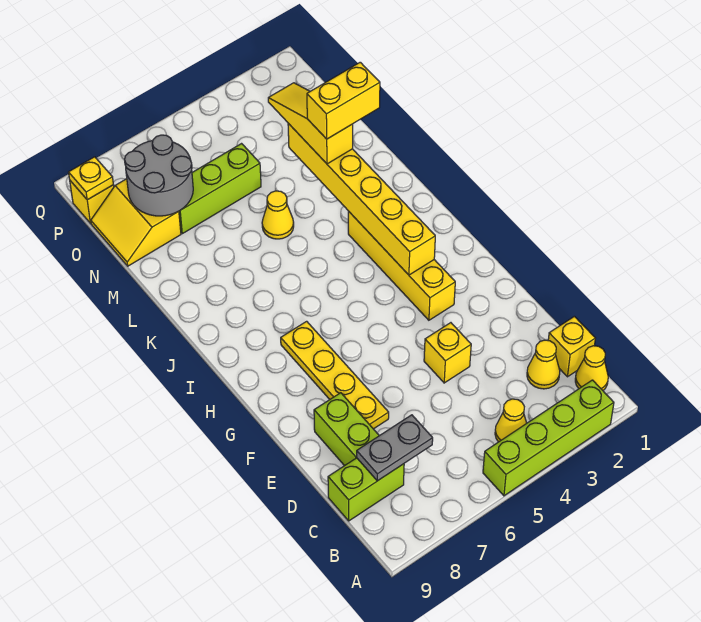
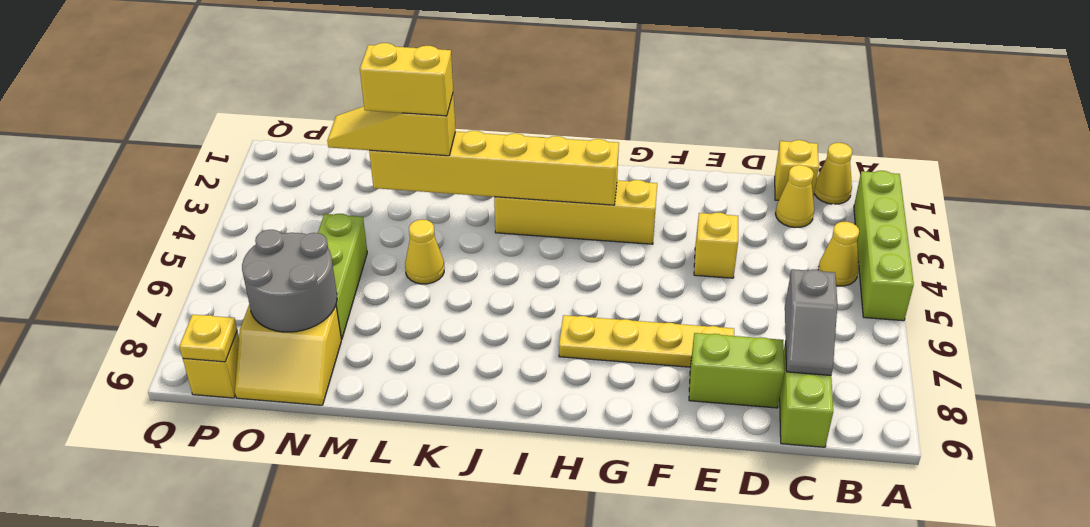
grey plate C7:C8 level 2 -> grey slope C7:C8 level 2 top 7
yellow brick L2:L3 level 4 -> yellow brick L3:M3 level 4

